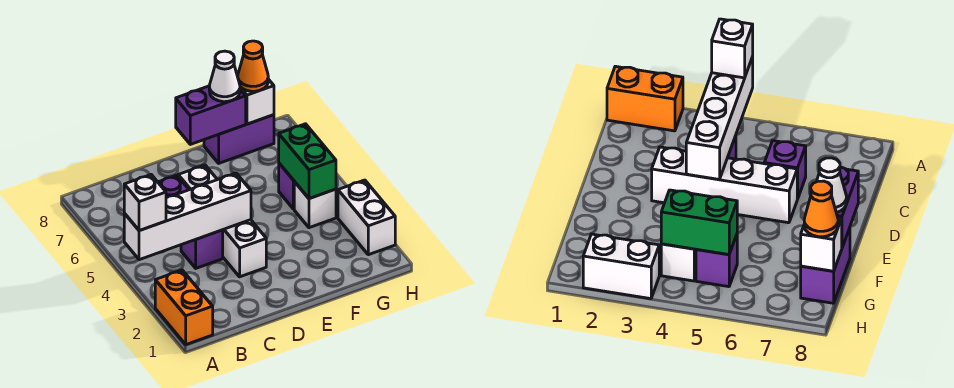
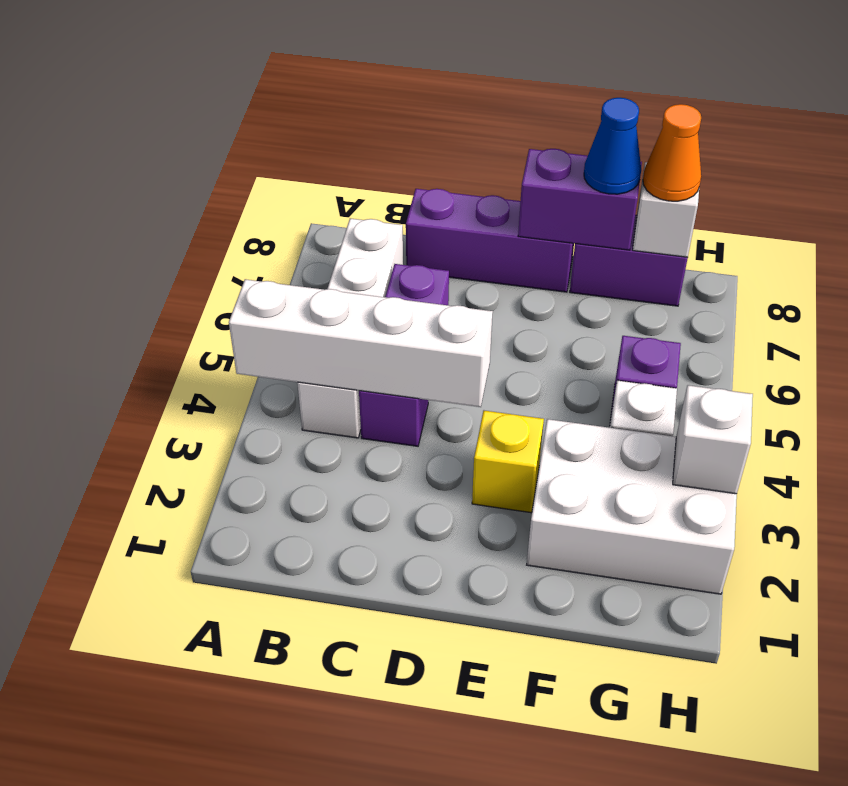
orange brick A1:A2 level 1 -> none
white brick A4 level 3 -> white brick H3 level 2
none -> purple brick C8:E8 level 1
white brick D3:D6 level 1 -> white brick B4:B7 level 1
none -> yellow brick E3 level 1
white cone F8 level 3 -> blue cone F8 level 3
green brick G4:G5 level 2 -> none
white brick H2:H3 level 1 -> white brick F2:H3 level 1

